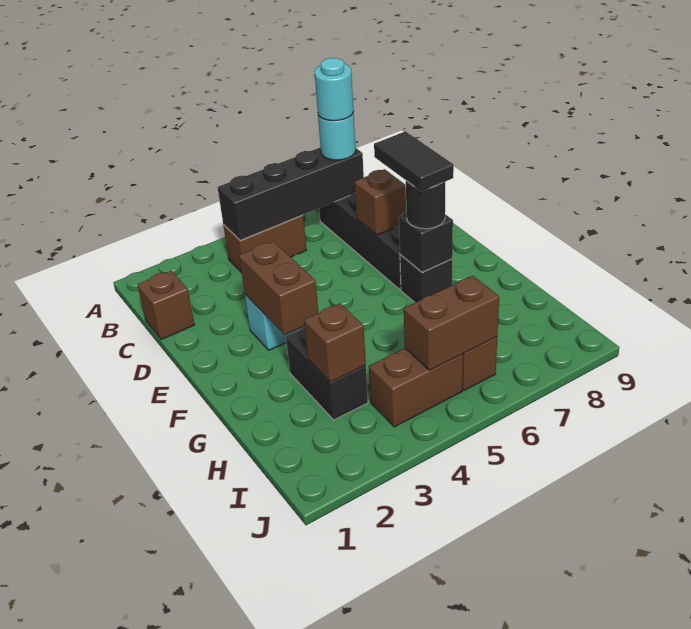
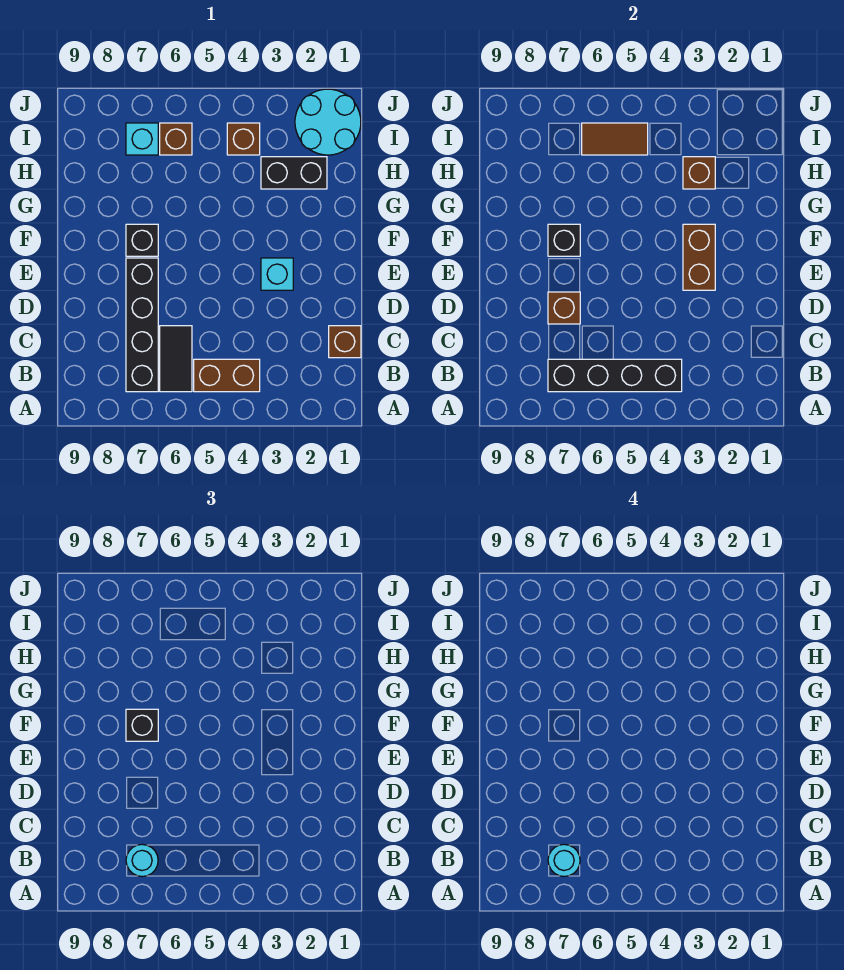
black tile E7:F7 level 4 -> black tile B6:C6 level 1
black round brick F7 level 3 -> black brick F7 level 3
black brick G3:H3 level 1 -> black brick H2:H3 level 1
none -> cyan round brick I1:J2 level 1
brown brick I4:I5 level 1 -> brown brick I4 level 1
brown brick I5:I6 level 2 -> brown tile I5:I6 level 2
none -> cyan brick I7 level 1

